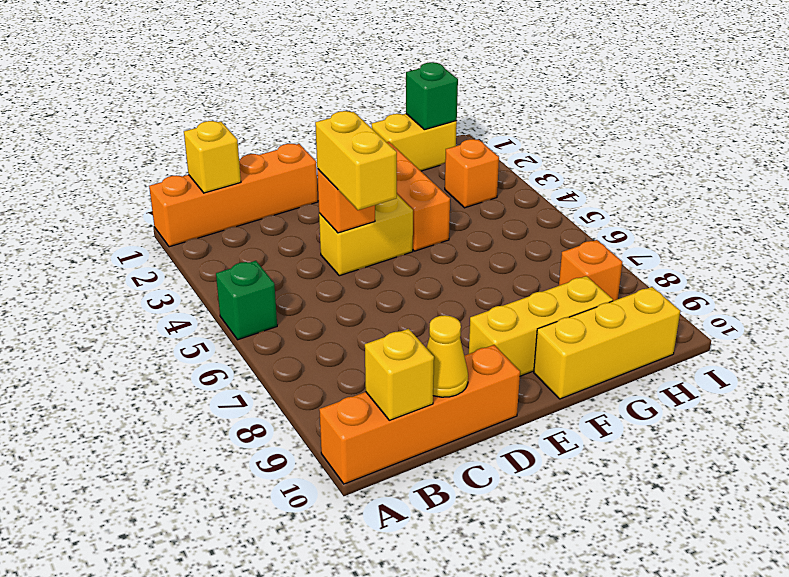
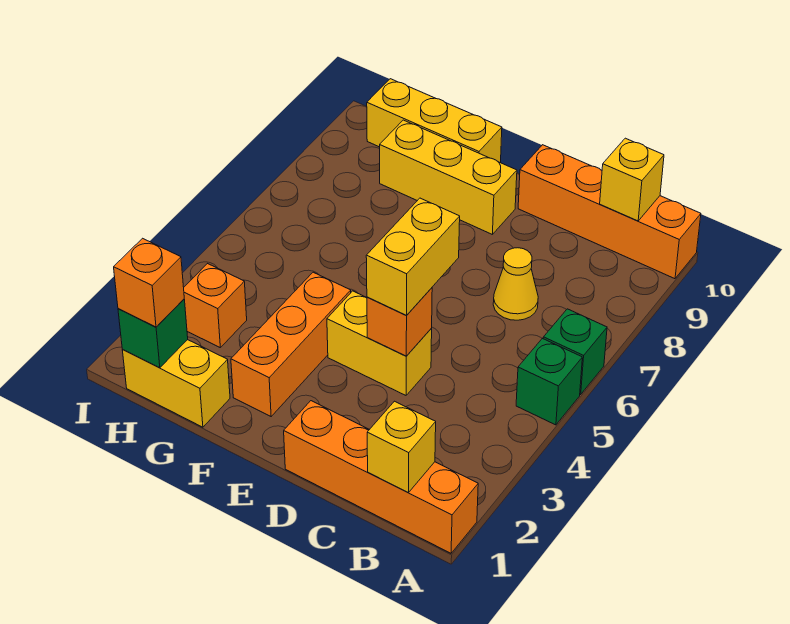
none -> green brick A6 level 1
yellow cone C10 level 2 -> yellow cone C7 level 1
orange brick H8 level 1 -> orange brick H1 level 3

